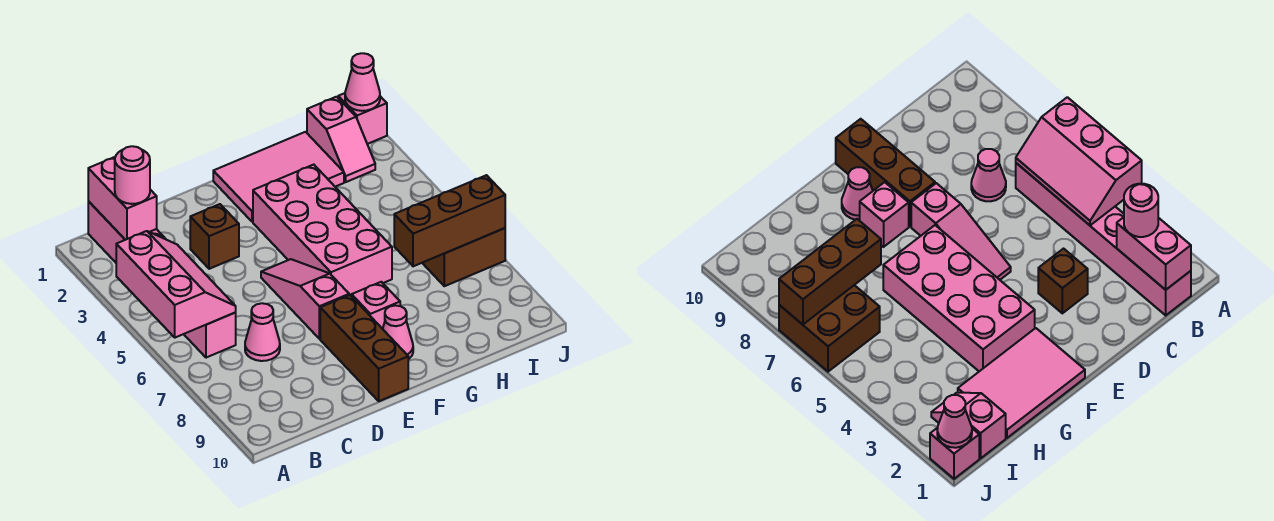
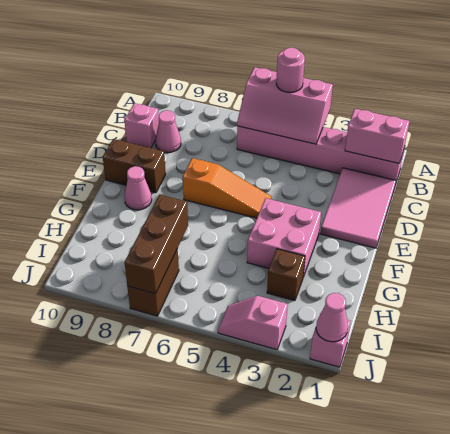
pink round brick B2 level 3 -> pink round brick A5 level 3
pink cone C7 level 1 -> pink cone C9 level 1
brown brick D3 level 1 -> brown brick H3 level 1
pink slope E5:E7 level 1 top 7 -> orange slope E5:E7 level 1 top 7
brown brick E8:E10 level 1 -> brown brick E9:E10 level 1
pink tile F1:H2 level 1 -> pink tile C1:E2 level 1
pink brick F3:G6 level 1 -> pink brick F3:G4 level 1
pink brick F8 level 1 -> pink brick C10 level 1
pink slope I1:I2 level 1 top 1 -> pink slope J3:J4 level 1 top 3
brown brick I6:J7 level 1 -> brown brick I7:J7 level 1

